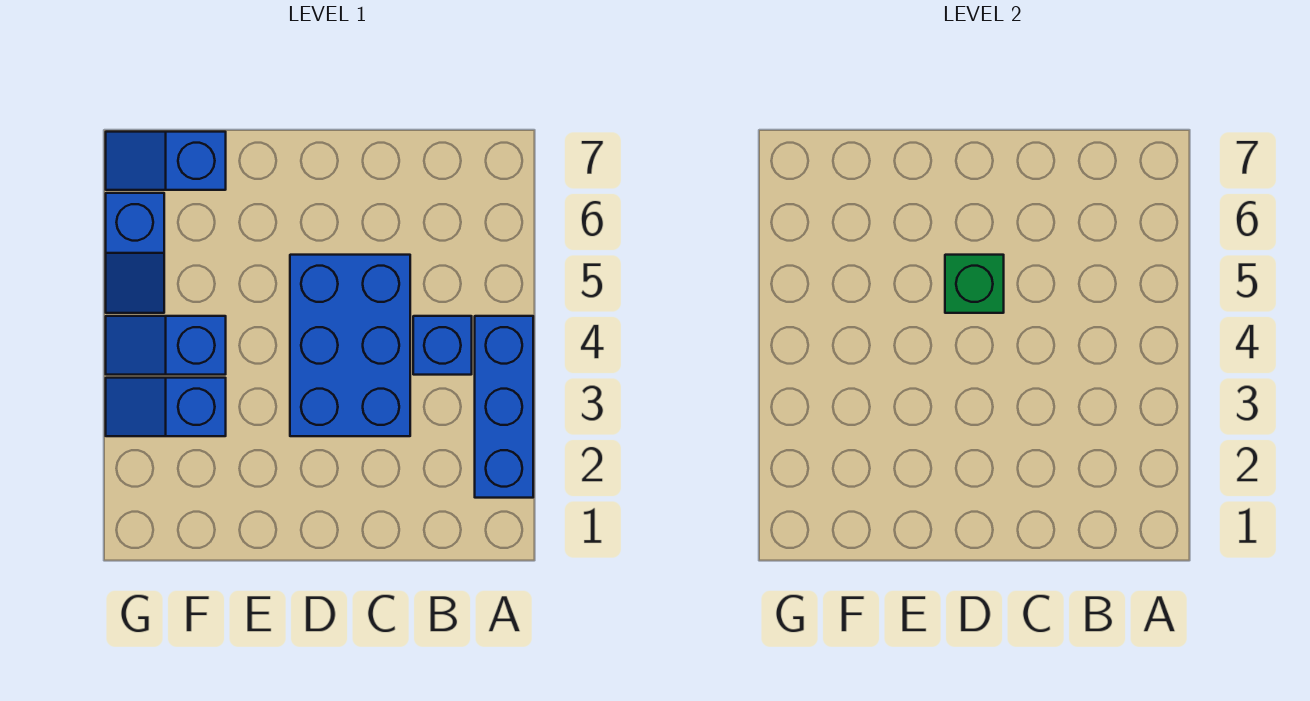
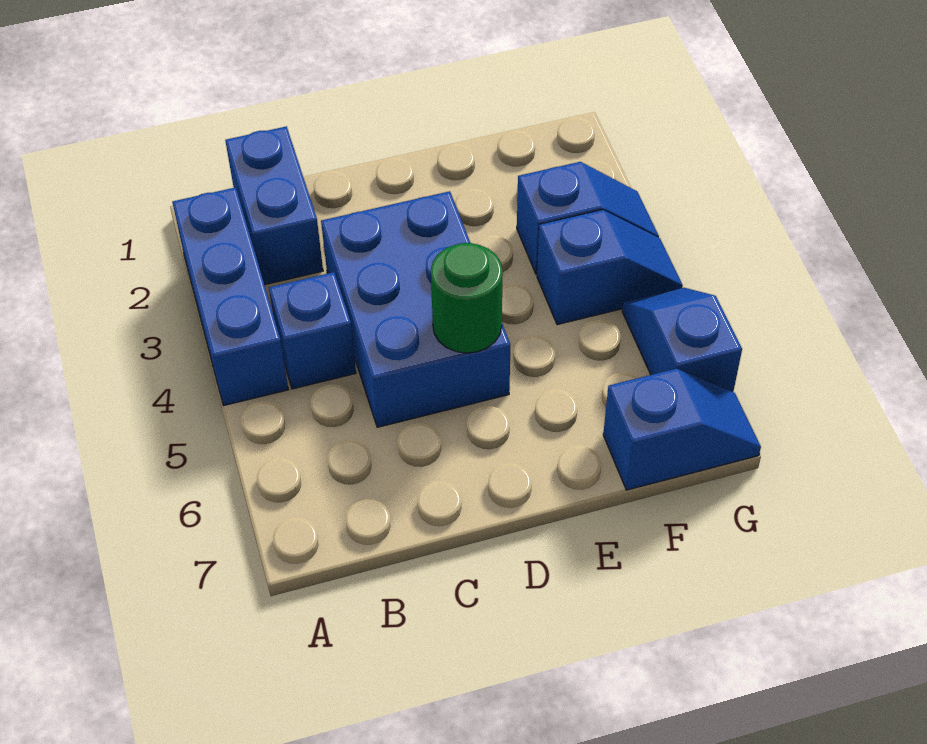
none -> blue brick B1:B2 level 1
green brick D5 level 2 -> green round brick D5 level 2

